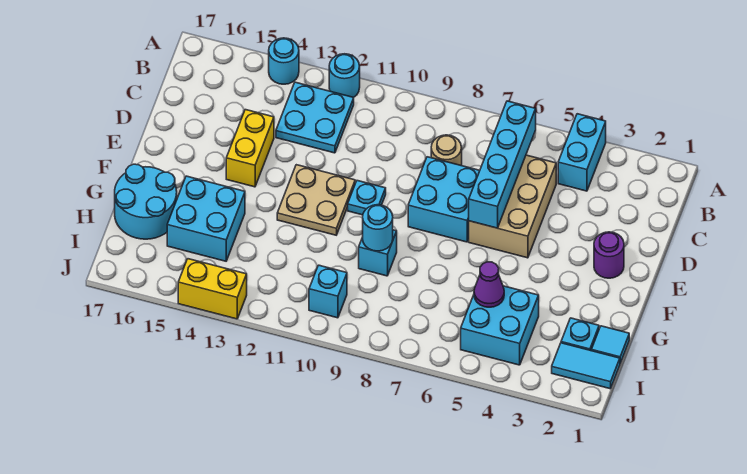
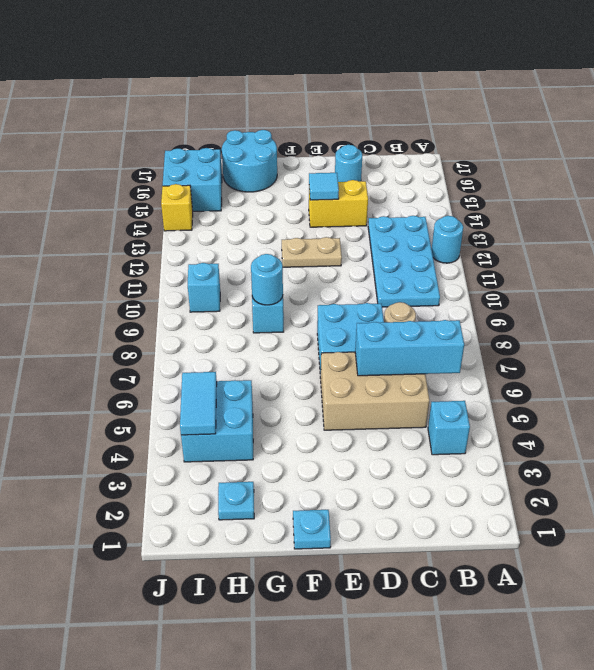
cyan brick A4:B4 level 1 -> cyan brick B4 level 1
cyan round brick A14 level 1 -> cyan round brick D16 level 1
cyan brick B6:E6 level 2 -> cyan brick B6:D6 level 2
cyan plate B12:C13 level 1 -> cyan plate B10:C13 level 1
purple round brick E2 level 1 -> none
cyan plate E10 level 1 -> cyan plate F1 level 1
tan plate E11:F12 level 1 -> tan plate E12:F12 level 1
cyan brick G14:H15 level 1 -> cyan brick I15:J16 level 1
cyan tile H1 level 1 -> cyan tile E14 level 2
purple cone H5 level 2 -> none
cyan tile I1:I2 level 1 -> cyan tile I4:I5 level 2
yellow brick J13:J14 level 1 -> yellow brick J14 level 1

